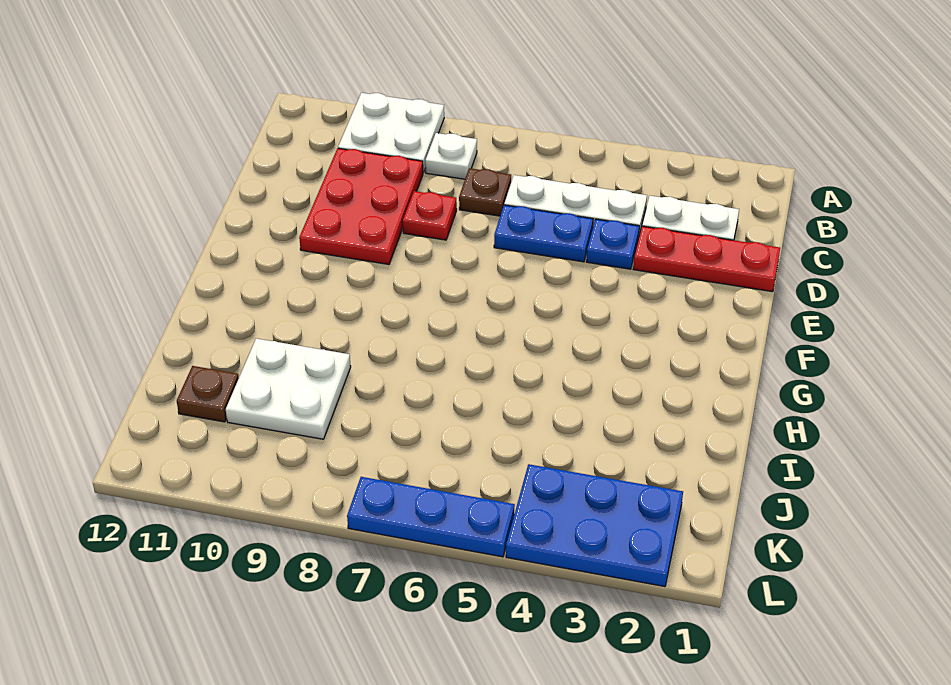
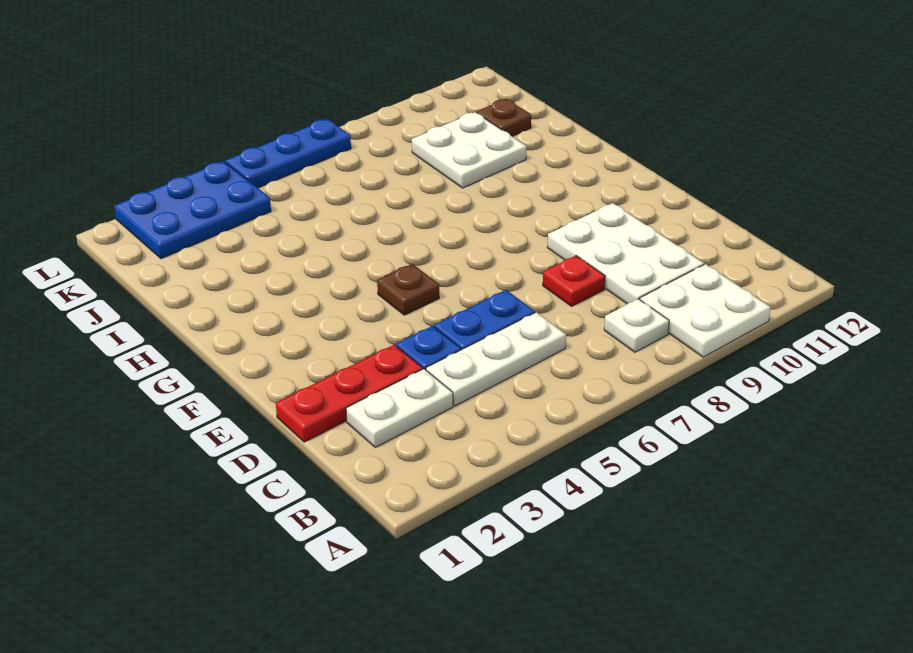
brown plate C7 level 1 -> brown plate F5 level 1
red plate C9:E10 level 1 -> white plate C9:E10 level 1

